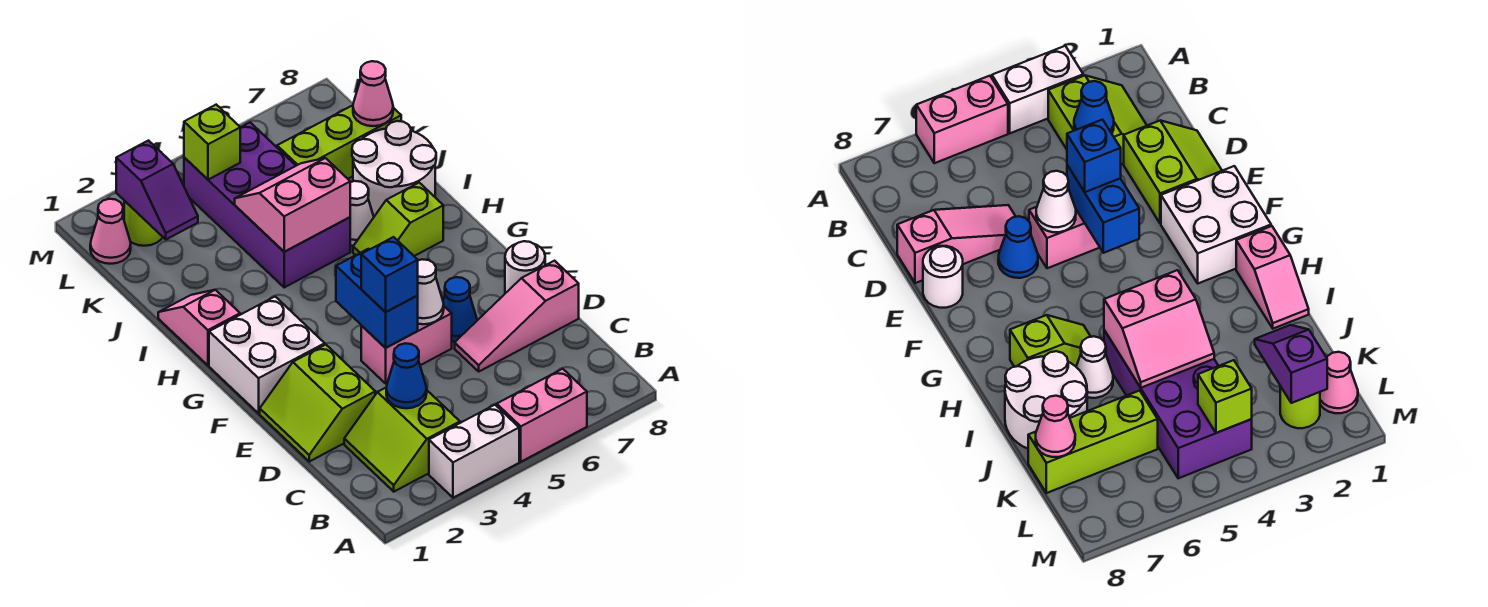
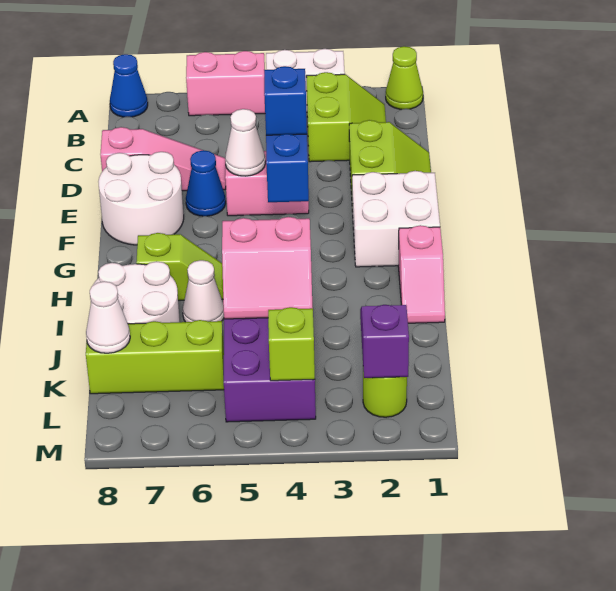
none -> lime cone A1 level 1
blue cone C3 level 2 -> blue cone A8 level 1
white round brick E8 level 1 -> white round brick E7:F8 level 1
pink cone K8 level 2 -> white cone K8 level 2
pink cone L1 level 1 -> none

